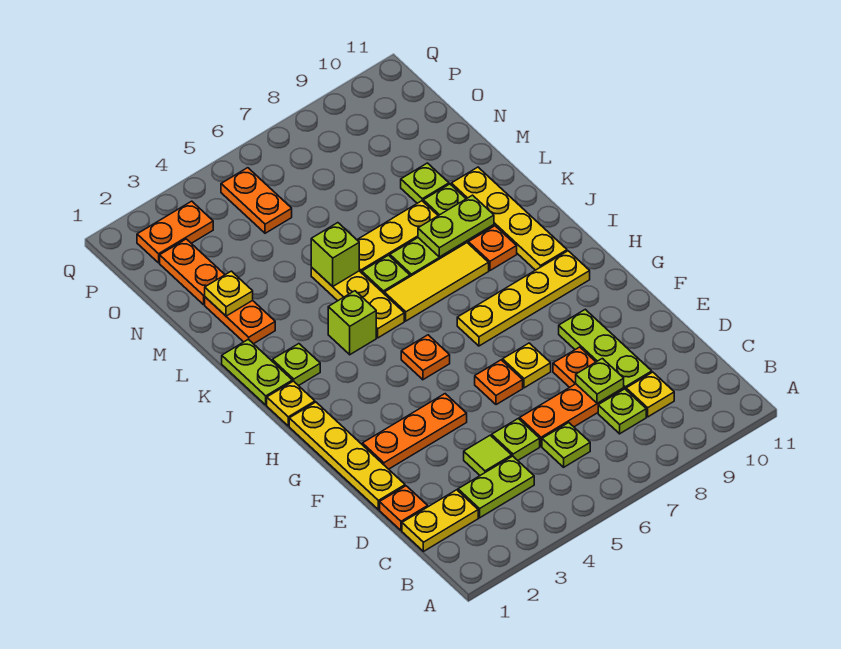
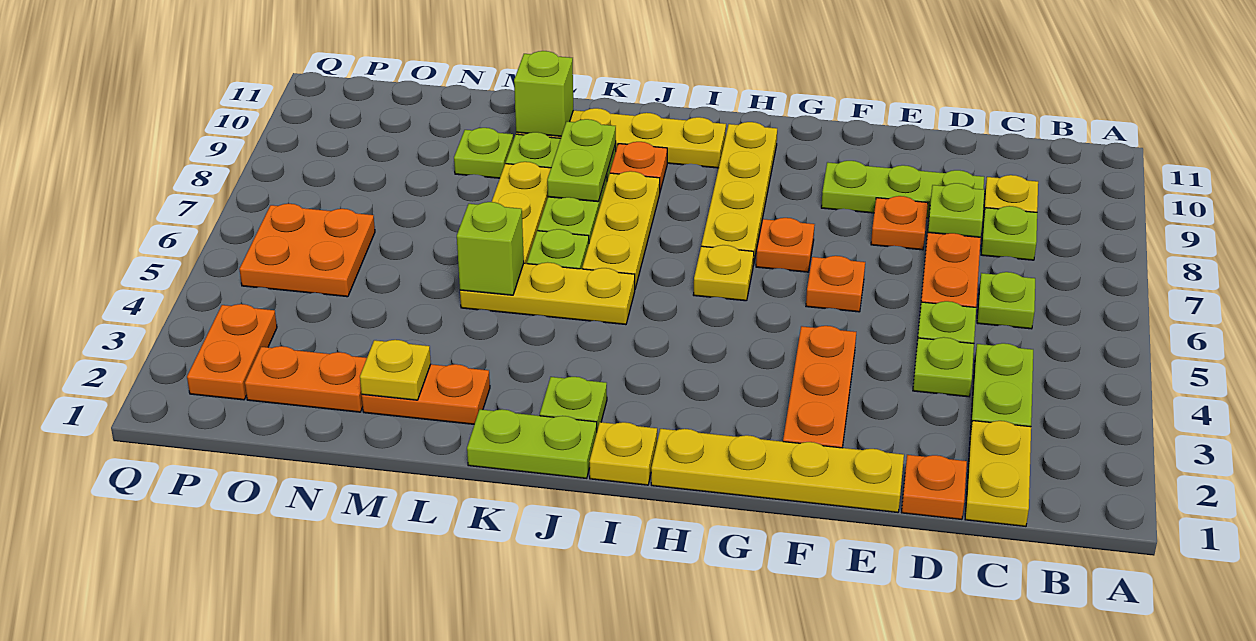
lime tile D4 level 1 -> lime plate D4 level 1
yellow plate F7 level 1 -> yellow plate H6 level 1
orange plate H5 level 1 -> orange plate G7 level 1
lime brick J4 level 1 -> lime brick L10 level 2
yellow tile J6:J8 level 1 -> yellow plate J6:J8 level 1
orange plate O5:P5 level 1 -> orange plate O5:P6 level 1

